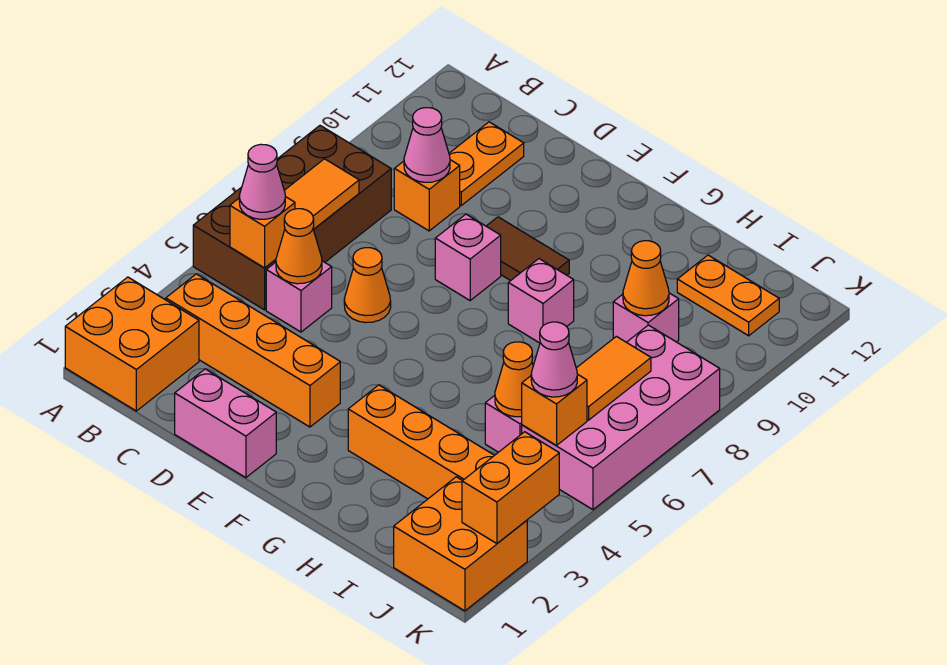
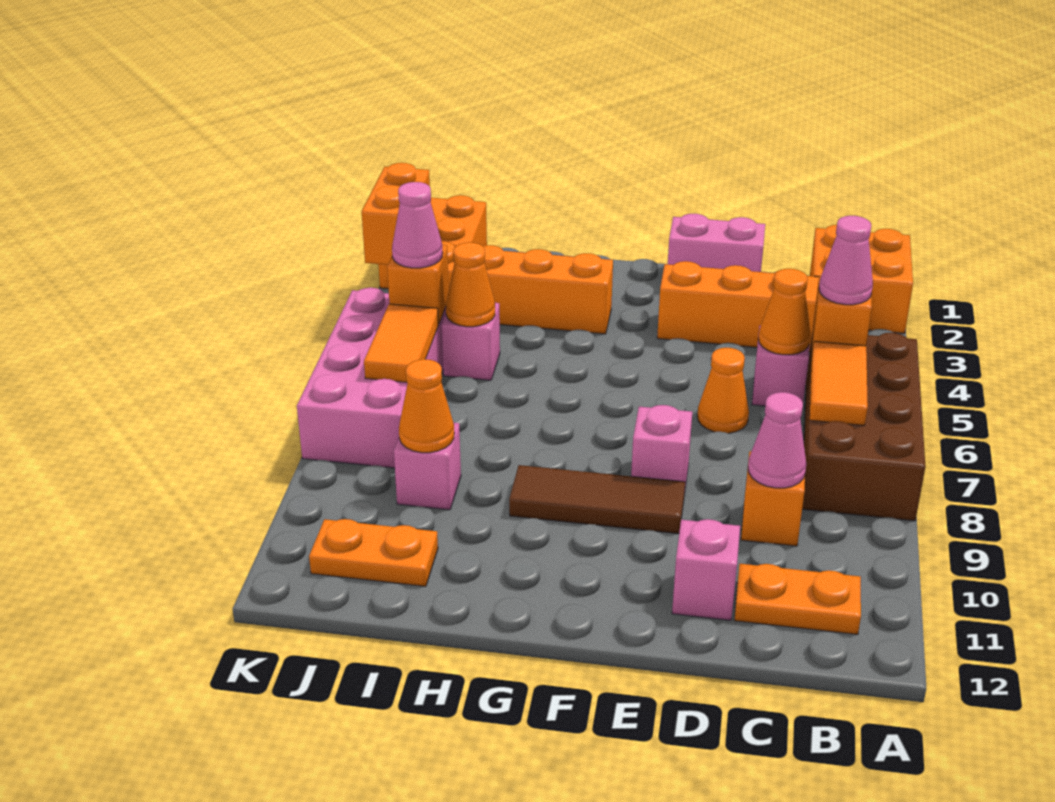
orange plate C10:C11 level 1 -> orange plate B11:C11 level 1
brown tile E9:F9 level 1 -> brown tile E9:G9 level 1
pink brick G8 level 1 -> pink brick D11 level 1

